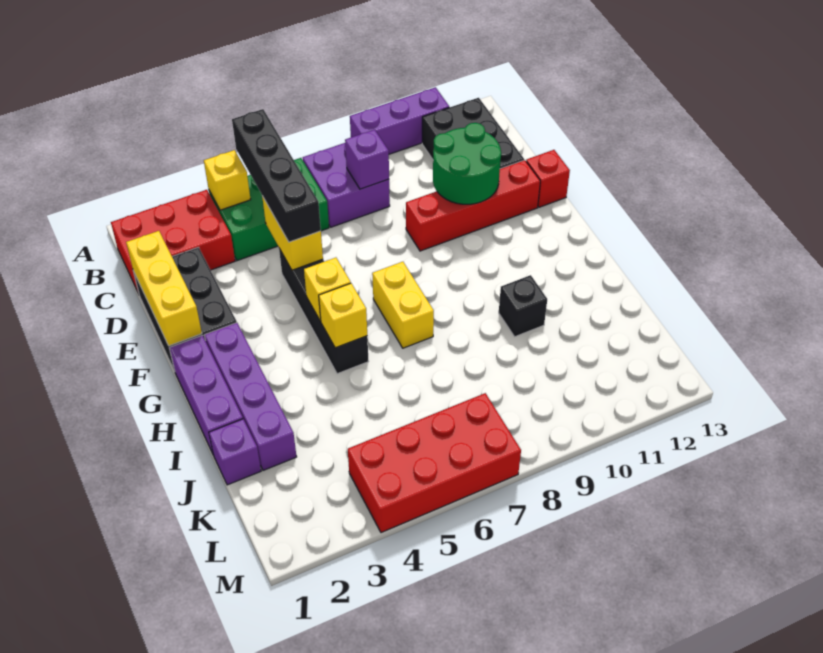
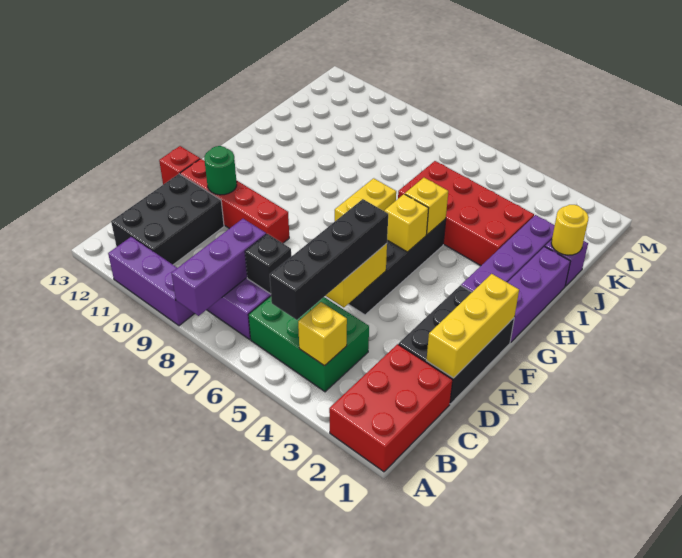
red brick B1:C3 level 1 -> red brick A1:C2 level 1
purple brick C8 level 2 -> purple brick A8:C8 level 2
green round brick D10:E11 level 2 -> green round brick E11 level 2
black brick I10 level 1 -> black brick C7 level 2
none -> yellow round brick J1 level 2
red brick L4:M7 level 1 -> red brick I3:J6 level 1

